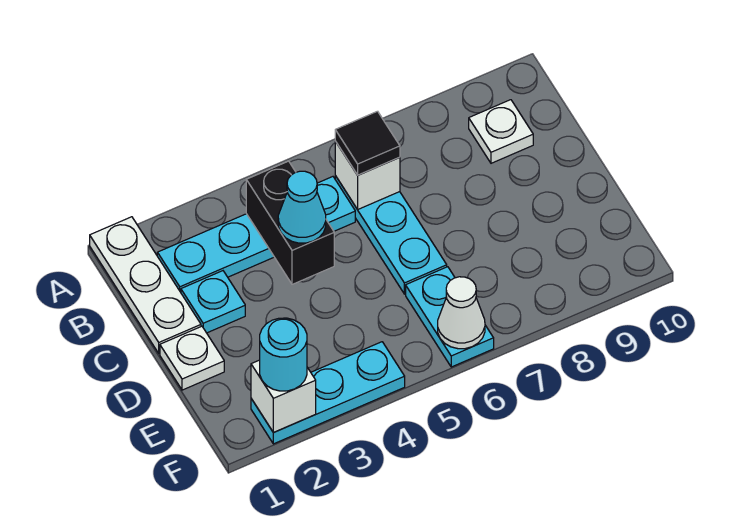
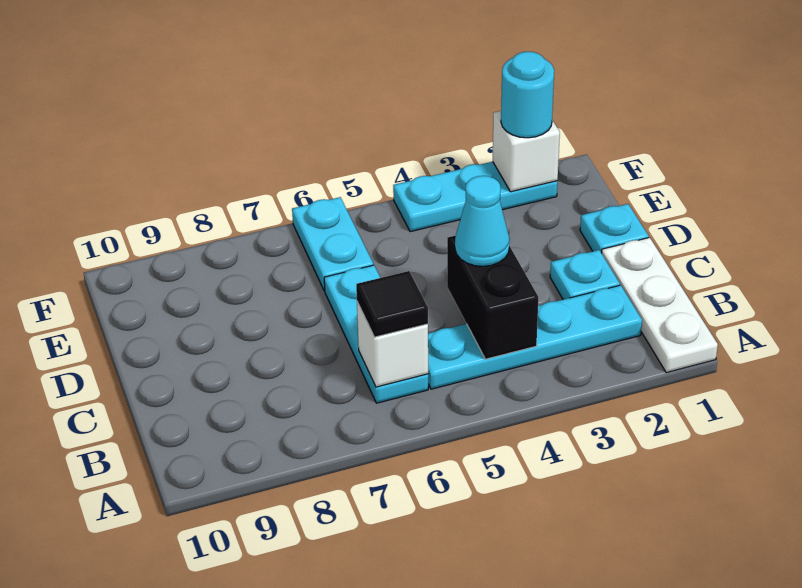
white plate B9 level 1 -> none
white plate D1 level 1 -> cyan plate D1 level 1
white cone F6 level 2 -> none

